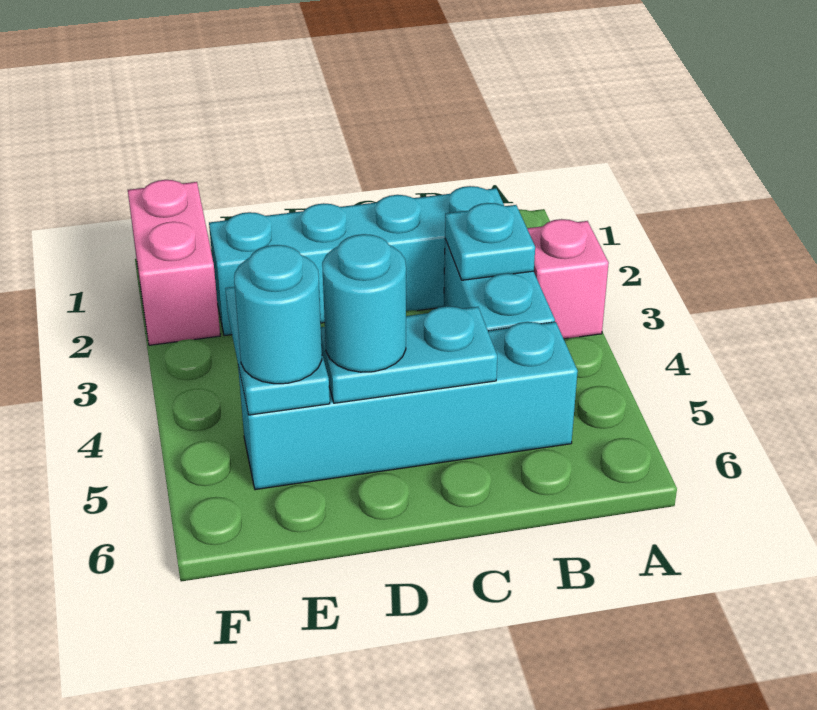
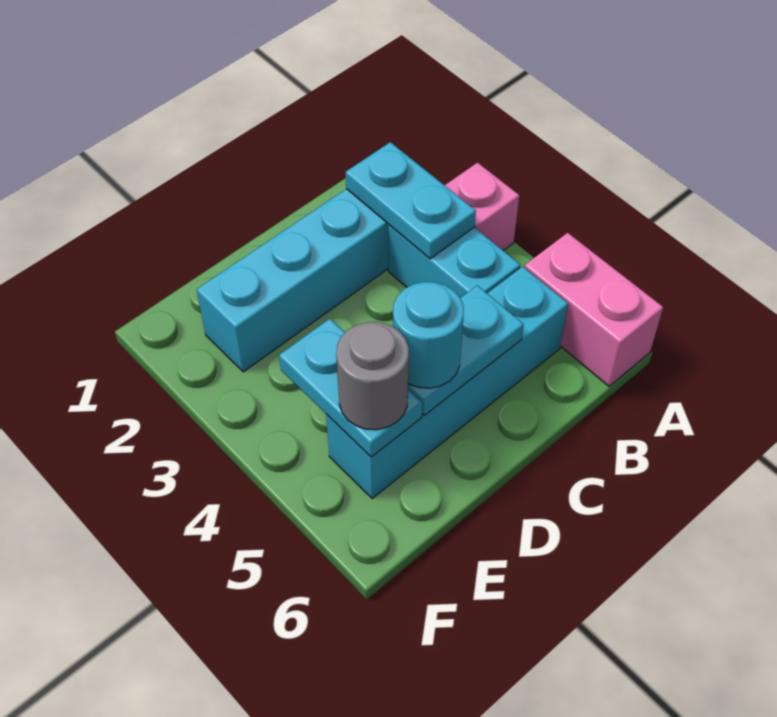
cyan plate B3 level 2 -> cyan plate B2:B3 level 2
cyan round brick E5 level 3 -> grey round brick E5 level 3
pink brick F1:F2 level 1 -> pink brick A5:A6 level 1

